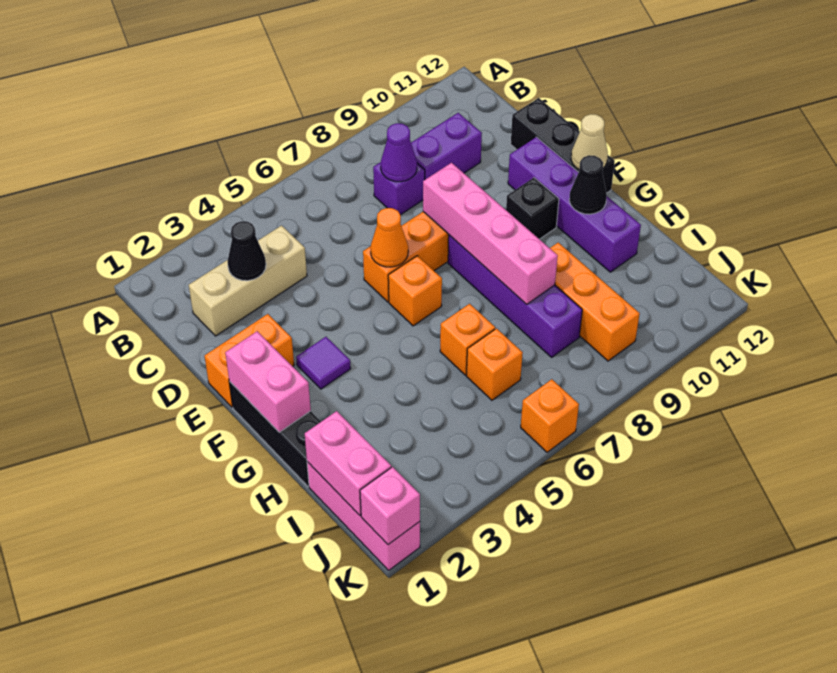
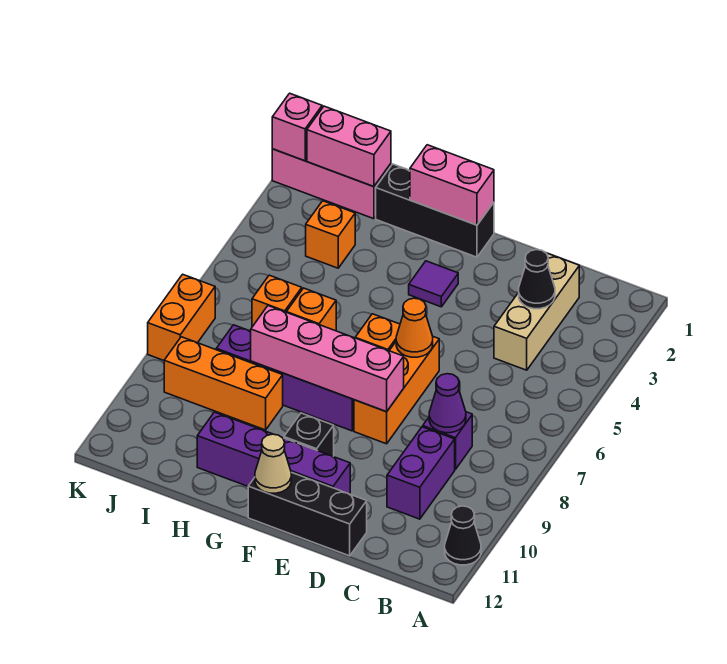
orange brick E1:E2 level 1 -> orange brick K7:K8 level 1
black cone G11 level 2 -> black cone A11 level 1
orange brick K6 level 1 -> orange brick I3 level 1

